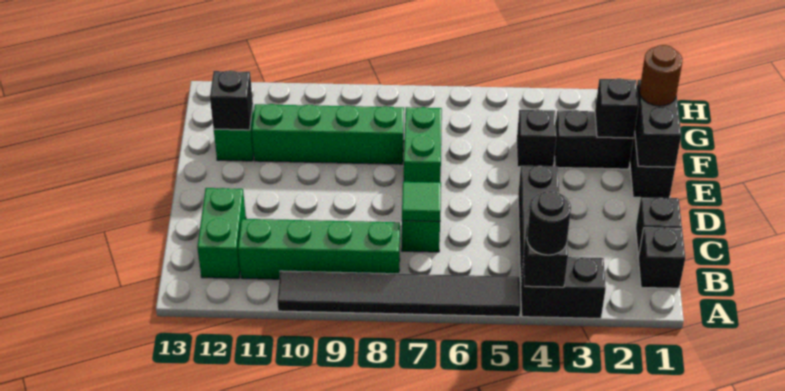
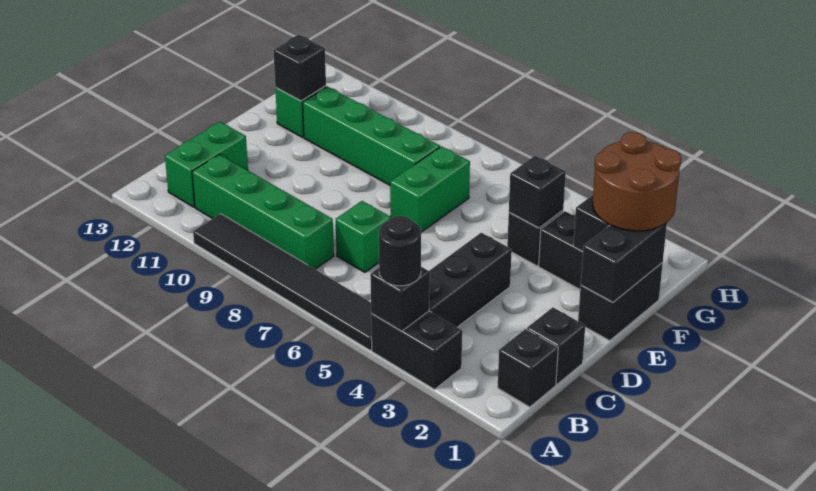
green tile C7 level 2 -> none
brown round brick F1 level 3 -> brown round brick F1:G2 level 3
none -> black brick F4 level 2

